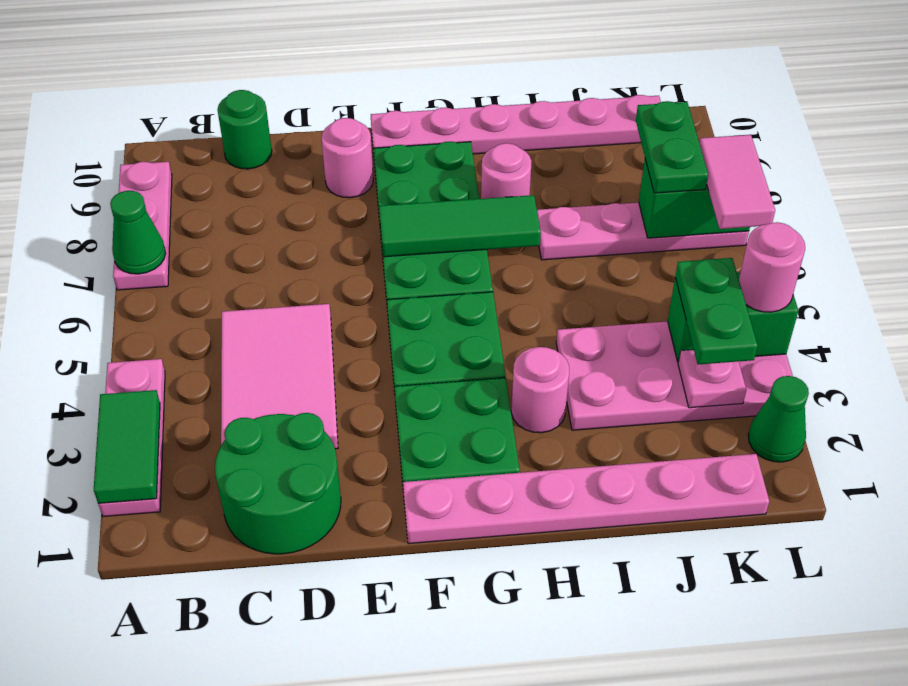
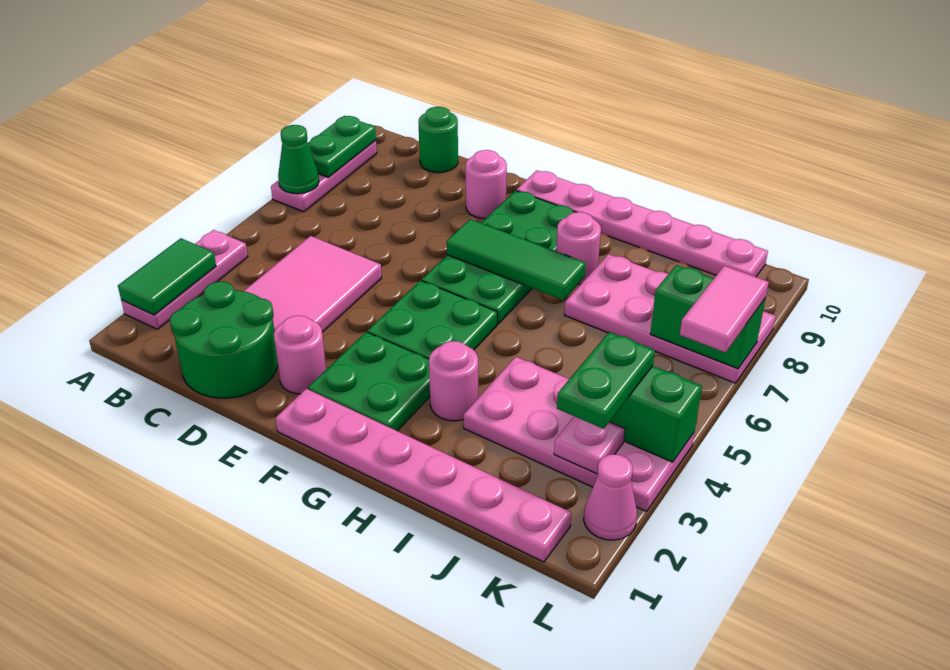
pink plate I7:L7 level 1 -> pink plate I7:L8 level 1
green plate K7:K8 level 3 -> green plate A8:A9 level 2
green cone L2 level 1 -> pink cone L2 level 1
pink round brick L4 level 3 -> pink round brick E2 level 1

